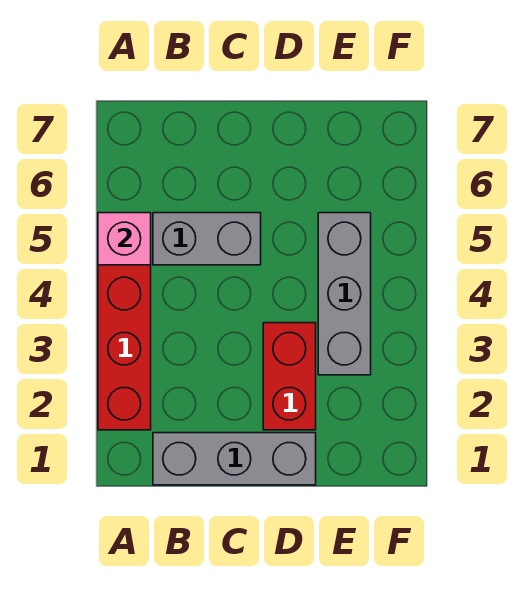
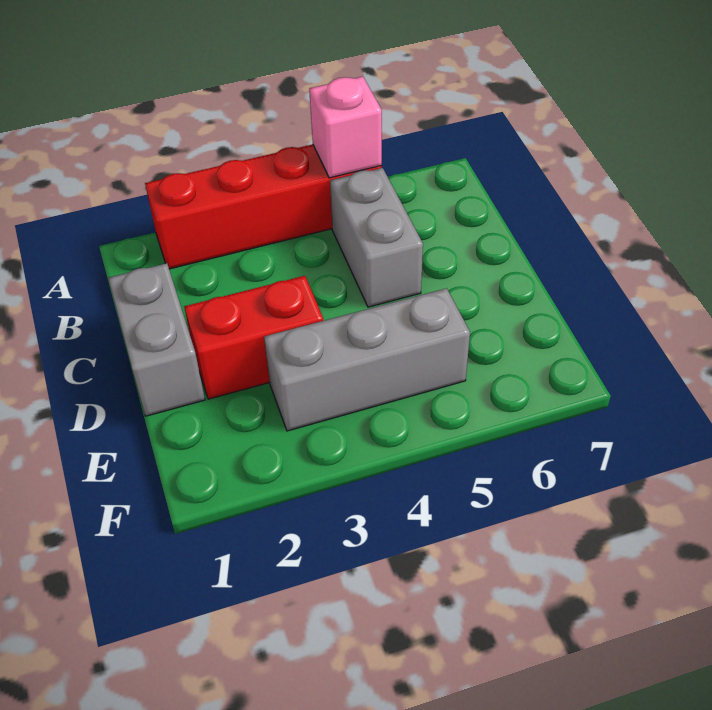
grey brick B1:D1 level 1 -> grey brick C1:D1 level 1

